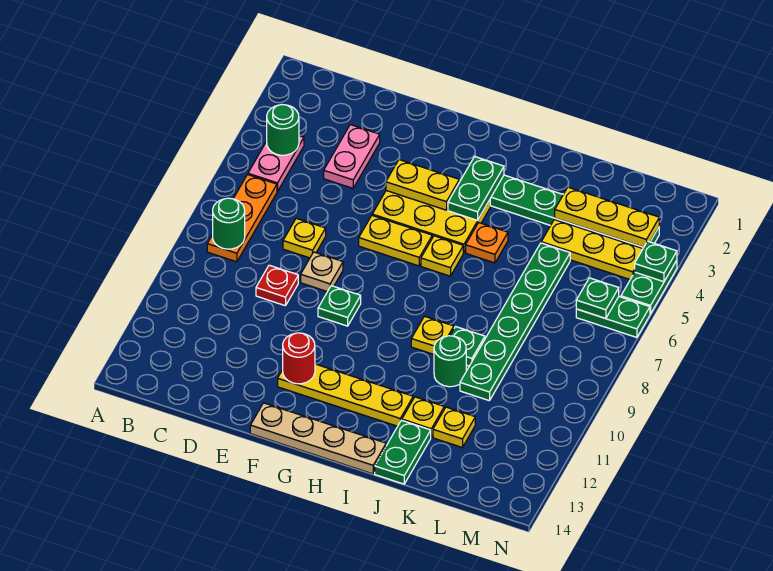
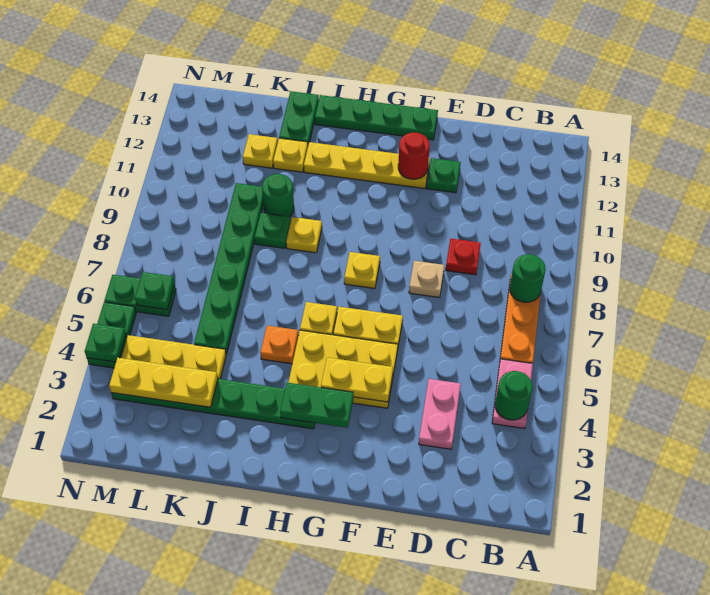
yellow plate D7 level 1 -> yellow plate G8 level 1
green plate F9 level 1 -> green plate E12 level 1
tan plate F14:I14 level 1 -> green plate F14:I14 level 1
green plate H3:H4 level 2 -> green plate G3:H3 level 2

